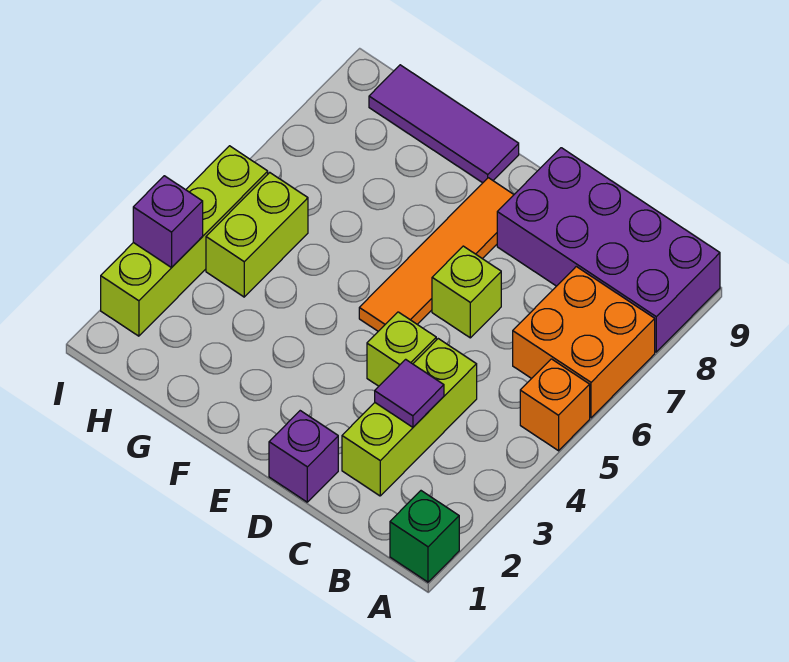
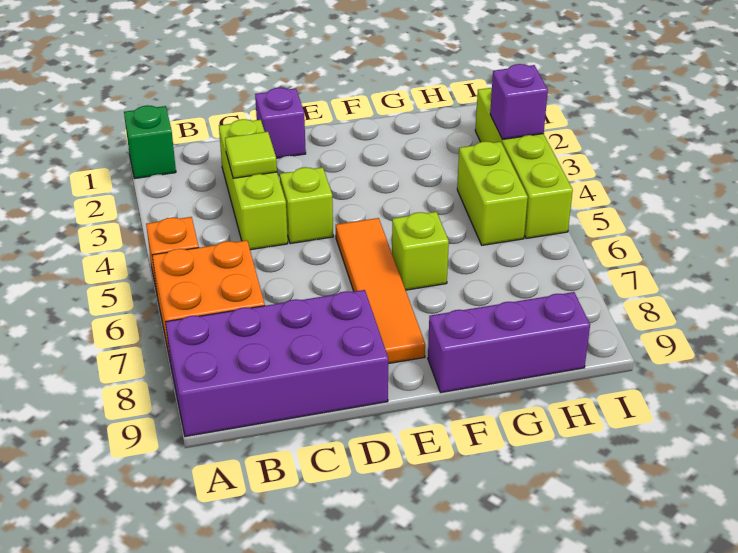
purple tile C3 level 2 -> lime tile C3 level 2
lime brick D6 level 1 -> lime brick F6 level 1
purple tile F9:H9 level 1 -> purple brick F9:H9 level 1

